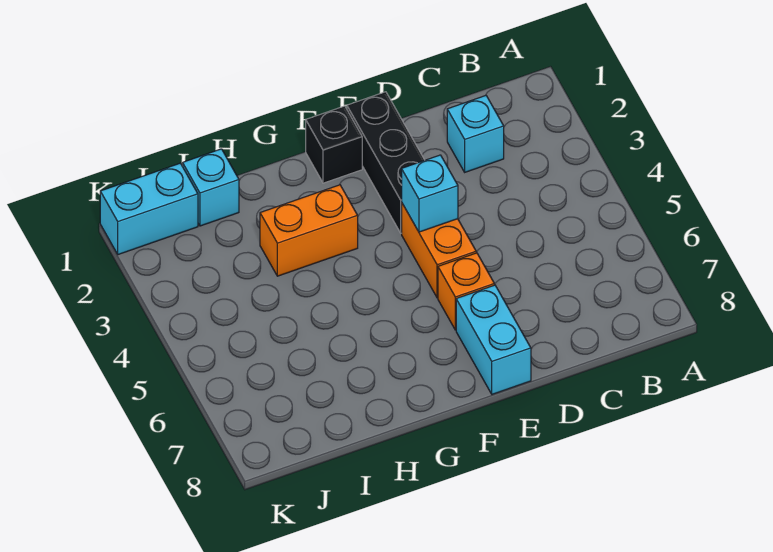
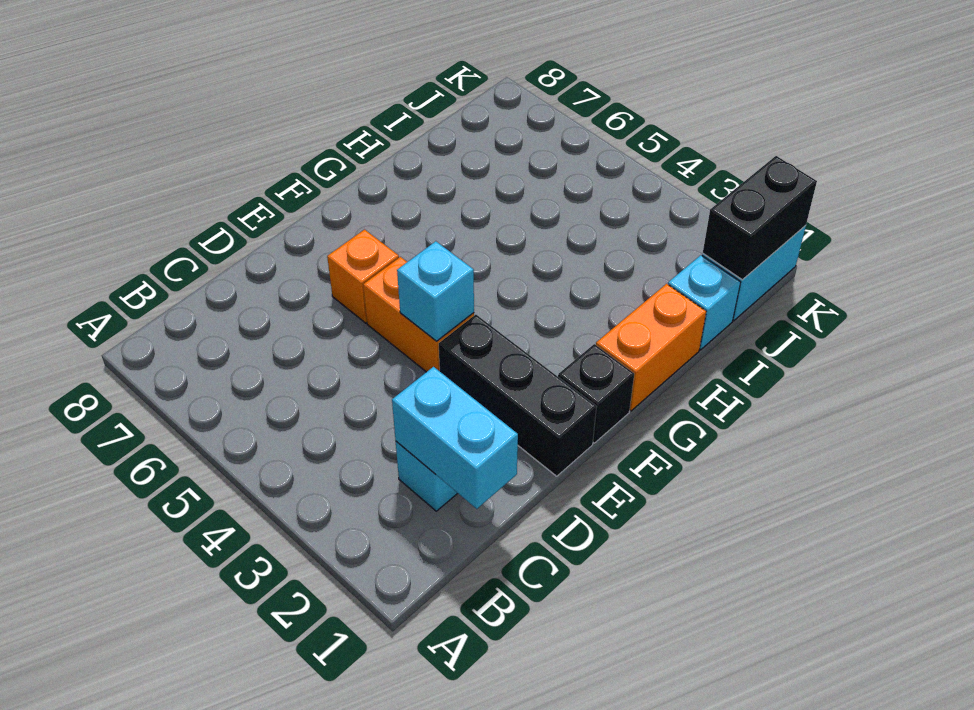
cyan brick E7:E8 level 1 -> cyan brick C1:C2 level 2
orange brick G3:H3 level 1 -> orange brick G1:H1 level 1
none -> black brick J1:K1 level 2

